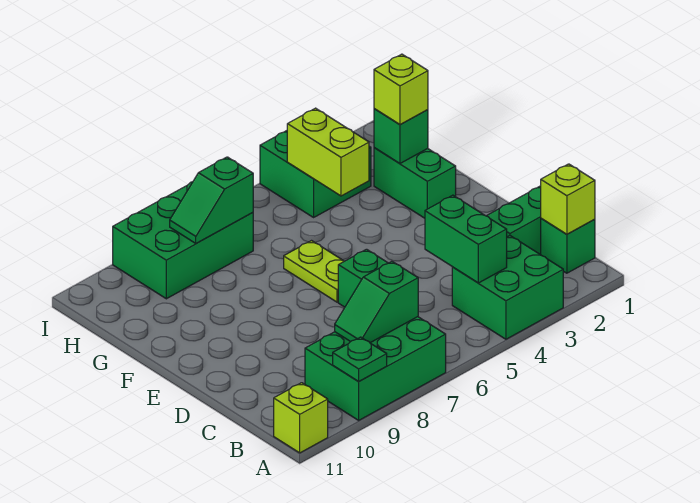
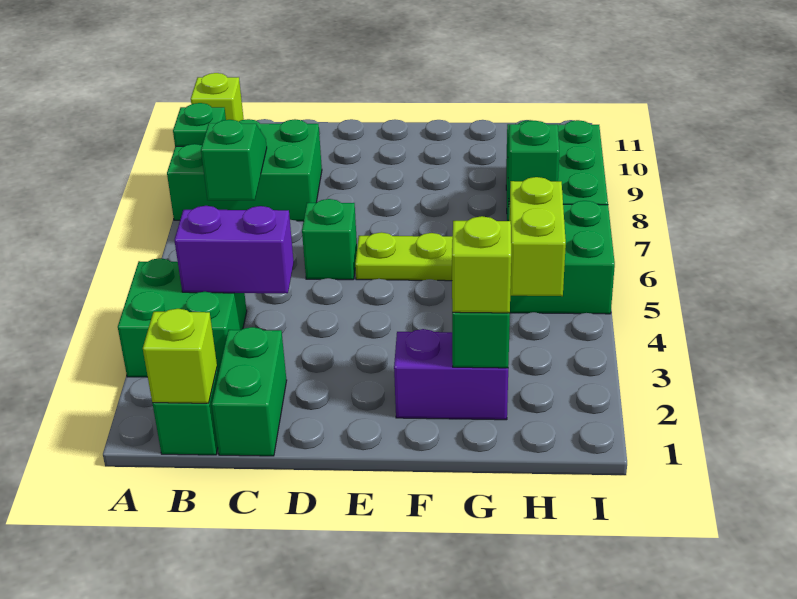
green brick A7:B9 level 1 -> green brick A8:C9 level 1
green brick B4:C4 level 2 -> purple brick B4:C4 level 2
green brick F2:G2 level 1 -> purple brick F2:G2 level 1
lime brick G4:H4 level 2 -> lime brick H4:H5 level 2
green brick H3:I4 level 1 -> green brick H5:I6 level 1

